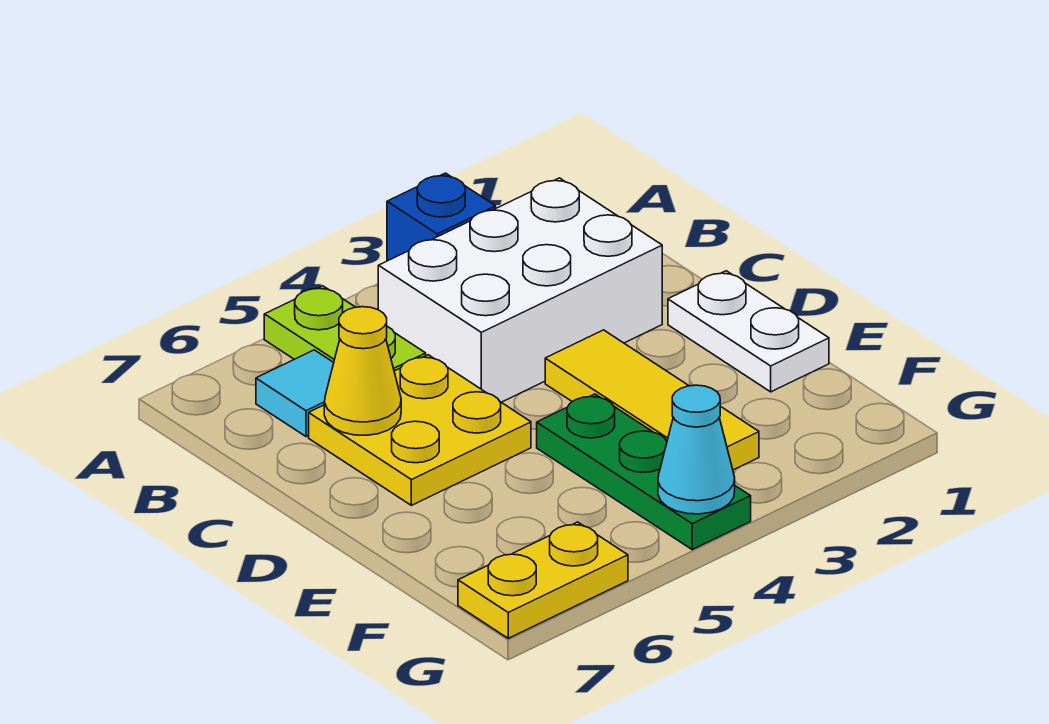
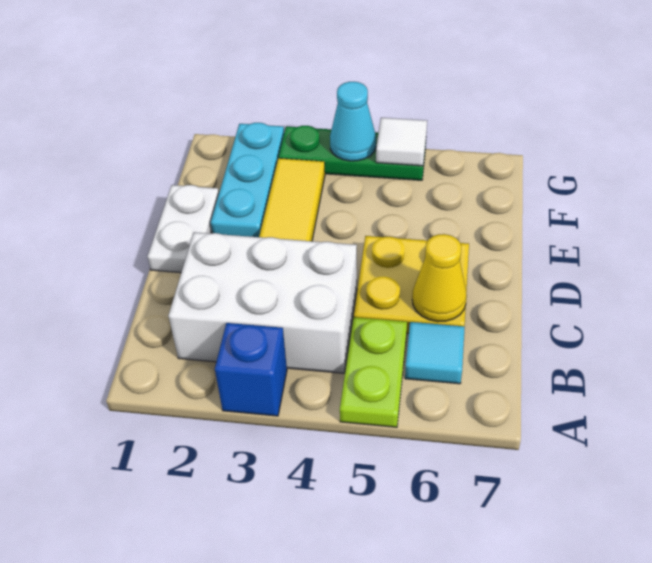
none -> cyan plate E2:G2 level 1
green plate E4:G4 level 1 -> green plate G3:G5 level 1
none -> white tile G5 level 2
yellow plate G6:G7 level 1 -> none

